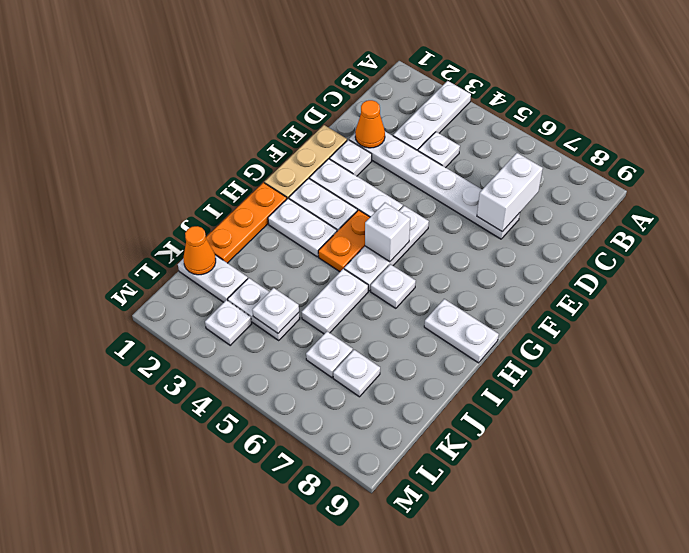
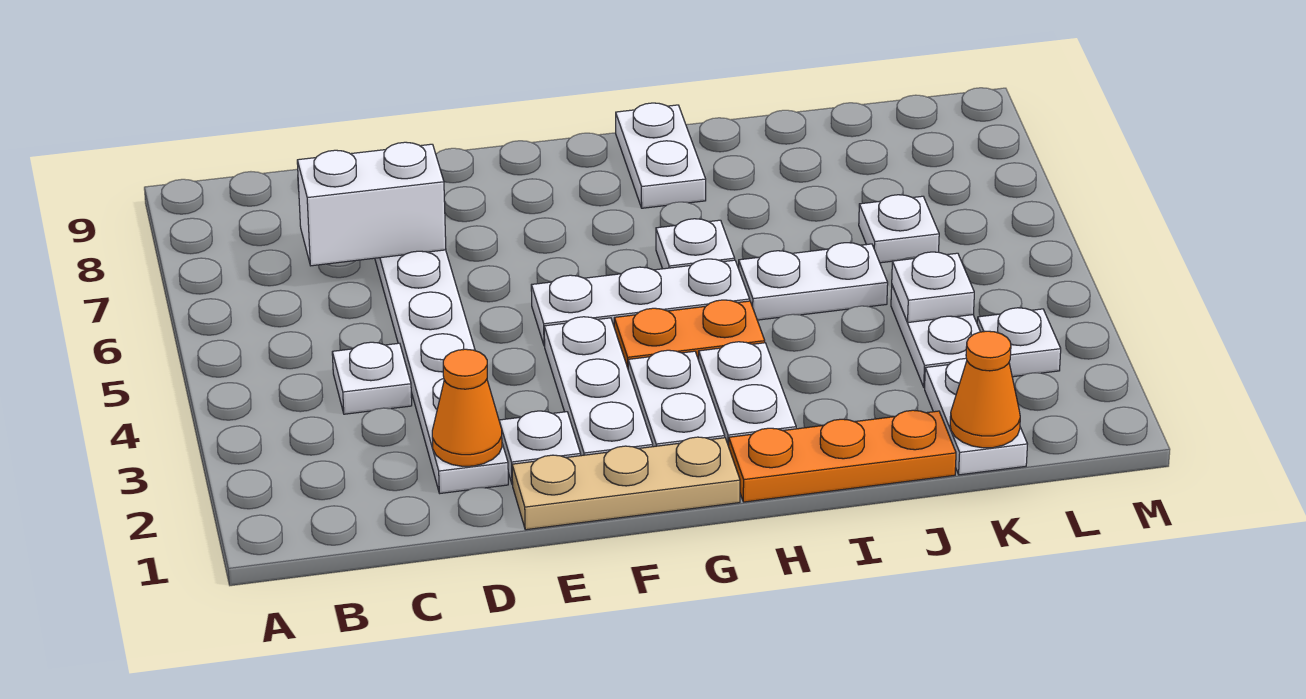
white plate A3:C3 level 1 -> none
white brick G5 level 2 -> none
white plate K7 level 1 -> none

